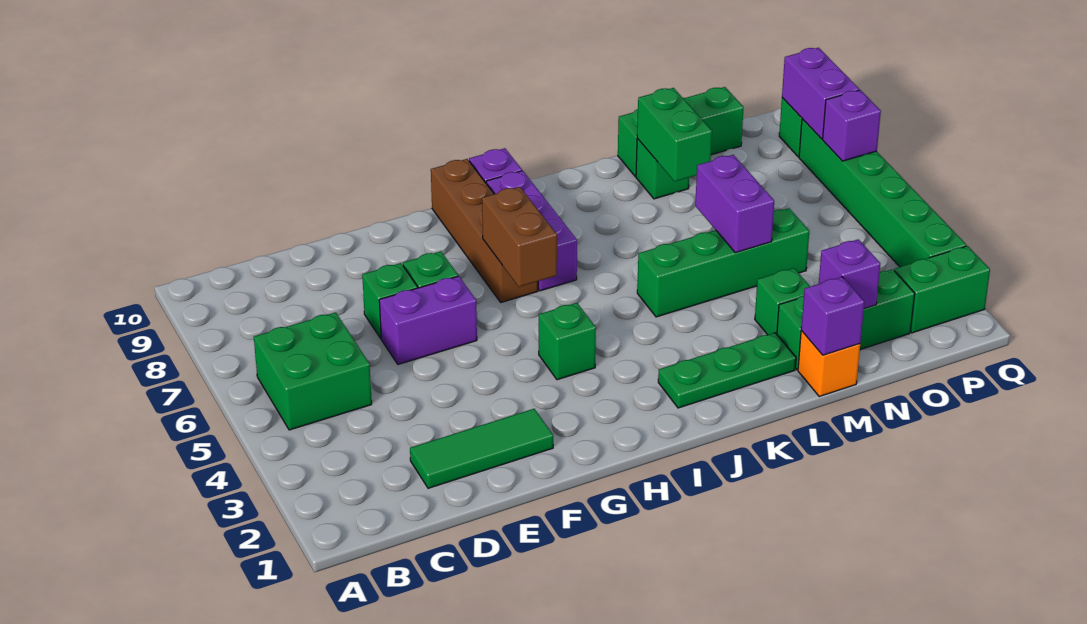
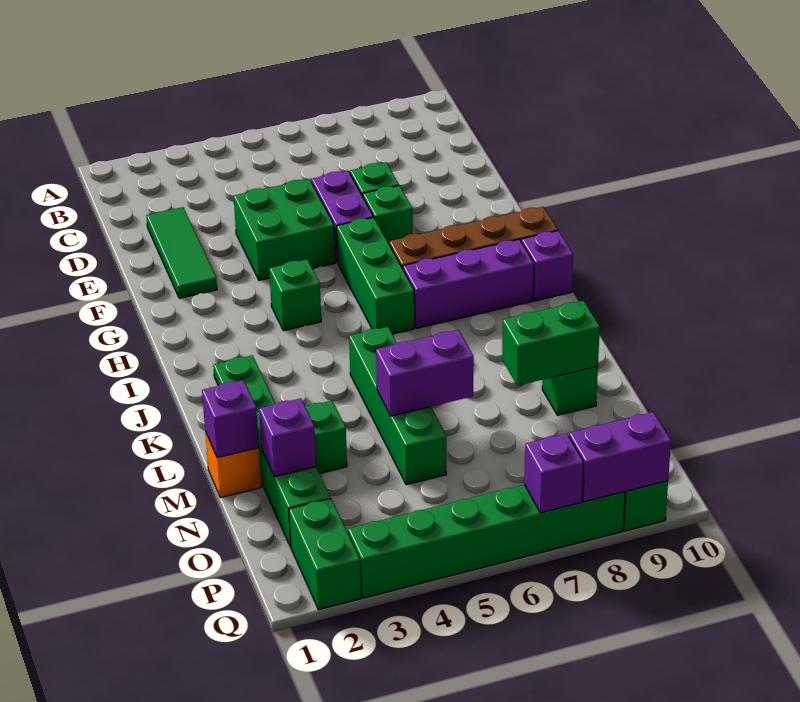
green brick B5:C6 level 1 -> green brick E4:F5 level 1
brown brick H6:H7 level 2 -> none
green brick M10:O10 level 1 -> green brick G6:I6 level 1

